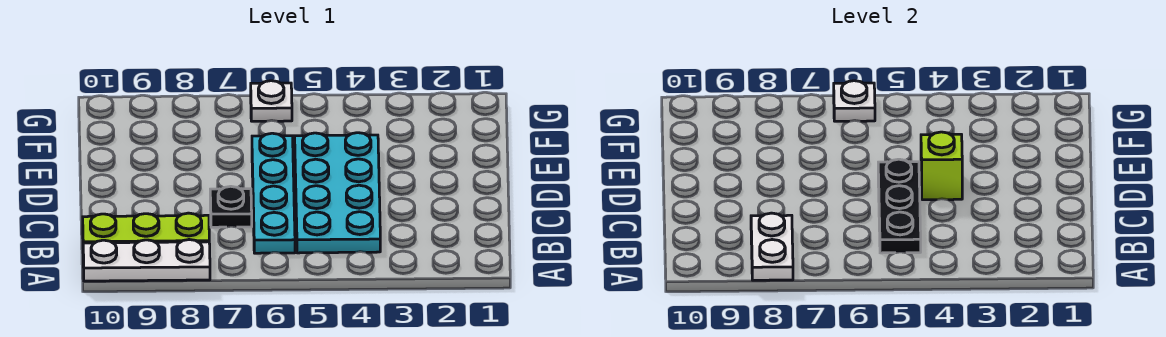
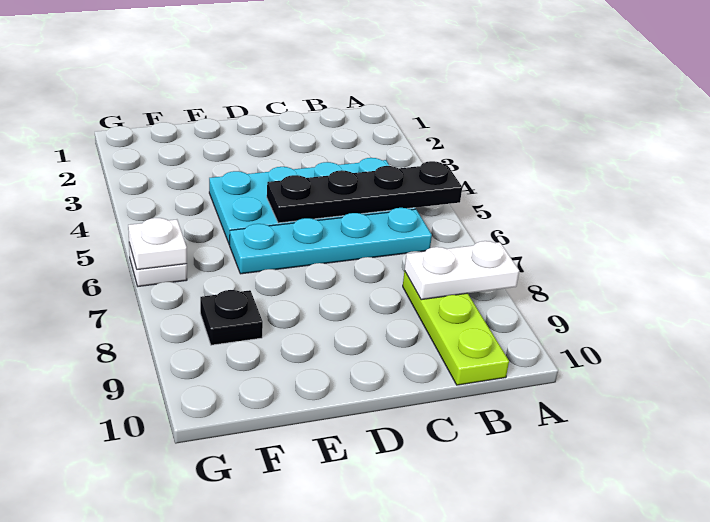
white plate A8:A10 level 1 -> none
black plate B5:D5 level 2 -> black plate A5:D5 level 2
black plate C7 level 1 -> black plate F8 level 1
lime brick D4 level 2 -> none

